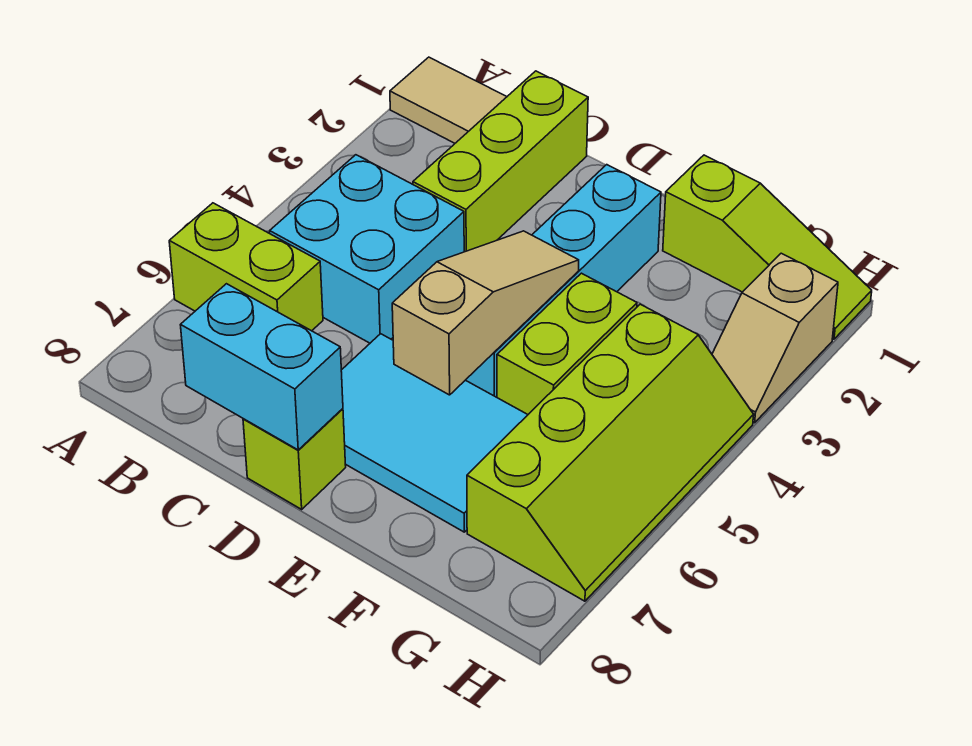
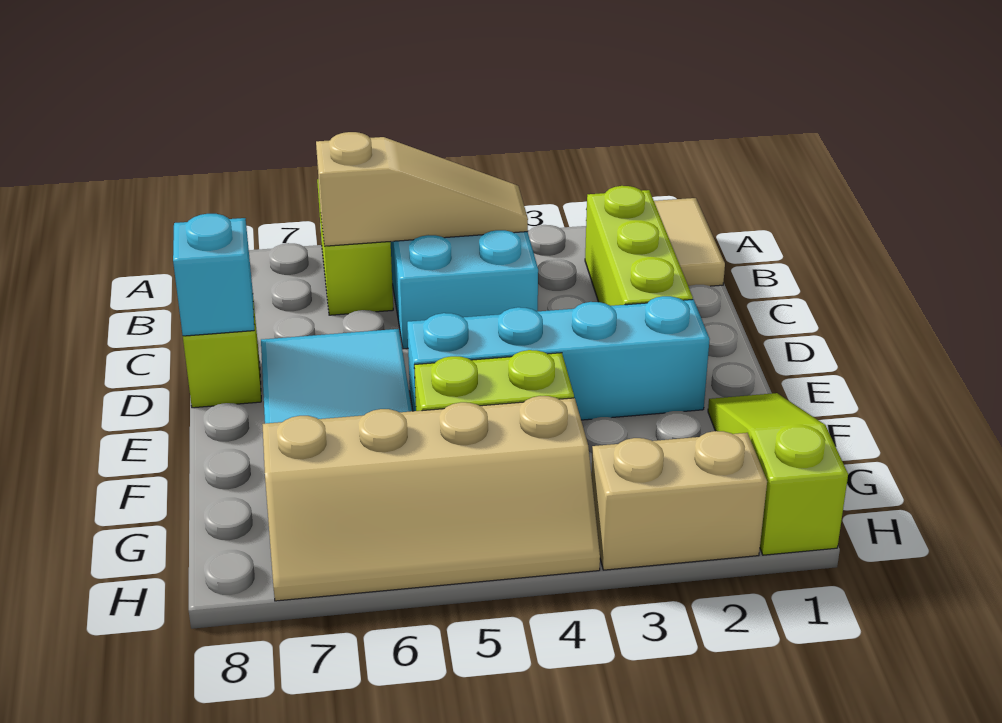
lime brick C1:C3 level 1 -> lime brick B2:D2 level 1
cyan brick C8:D8 level 2 -> cyan brick D8 level 2
tan slope E4:E6 level 2 top 6 -> tan slope B4:B6 level 2 top 6
lime slope F1:H1 level 1 top F -> lime slope F1:H1 level 1 top H
lime slope G4:H7 level 1 top G -> tan slope G4:H7 level 1 top G
tan slope H2:H3 level 1 top 2 -> tan brick H2:H3 level 1

